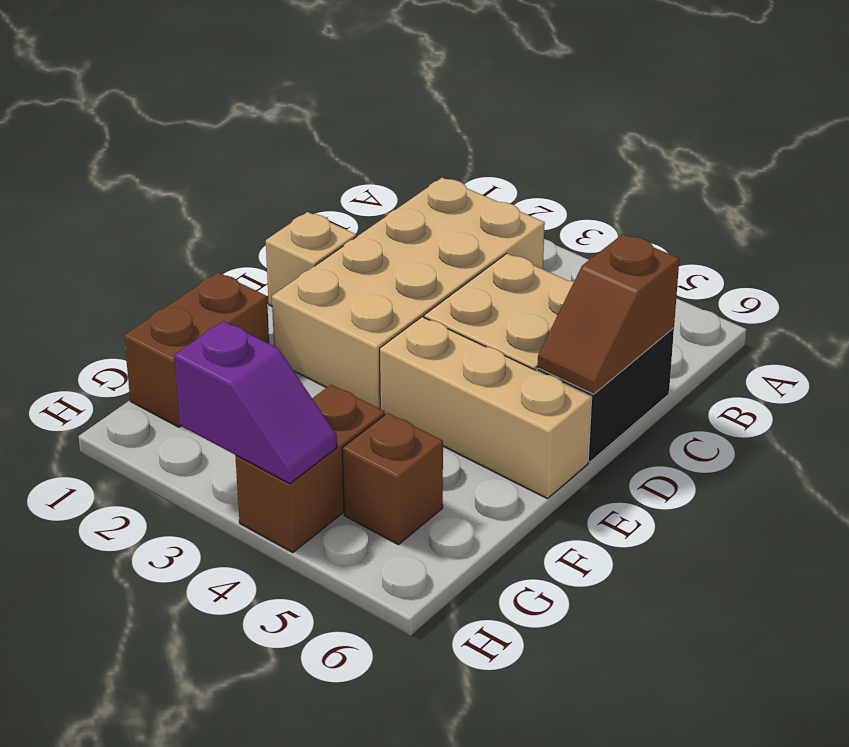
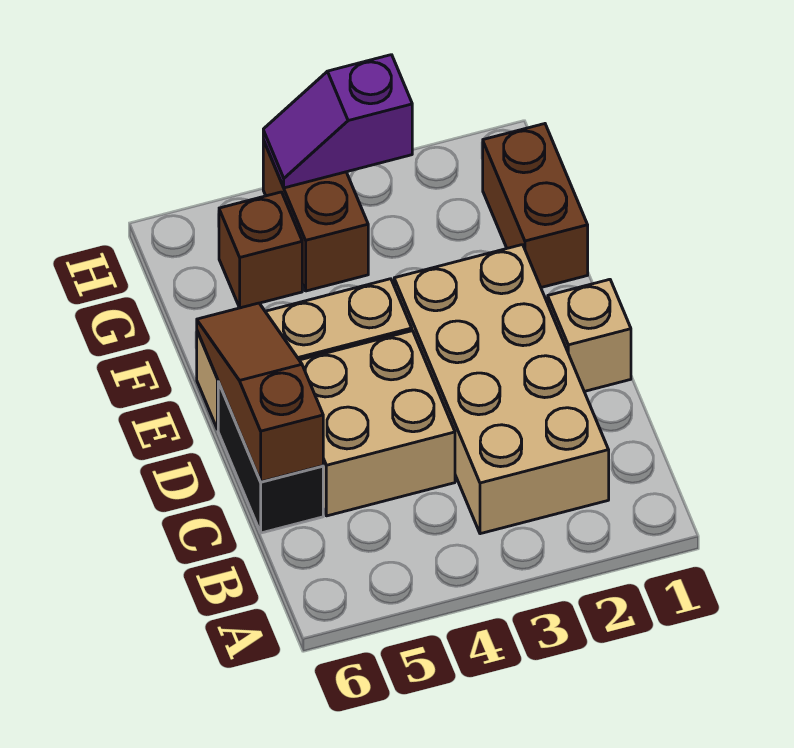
brown slope C6:D6 level 2 top C -> brown slope C6:E6 level 2 top C

